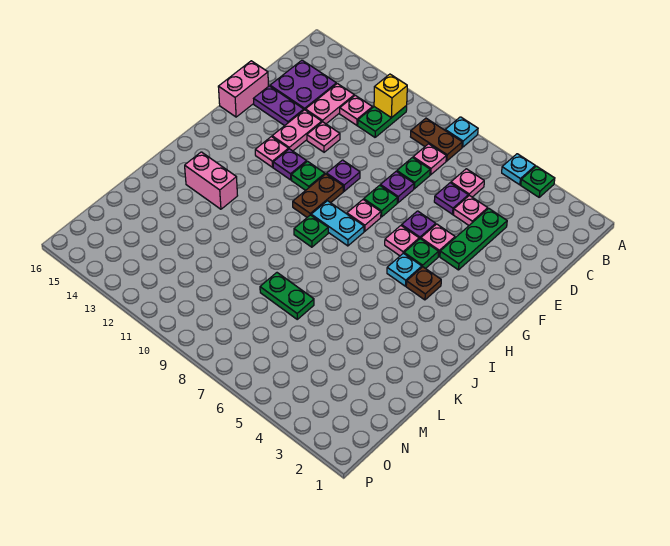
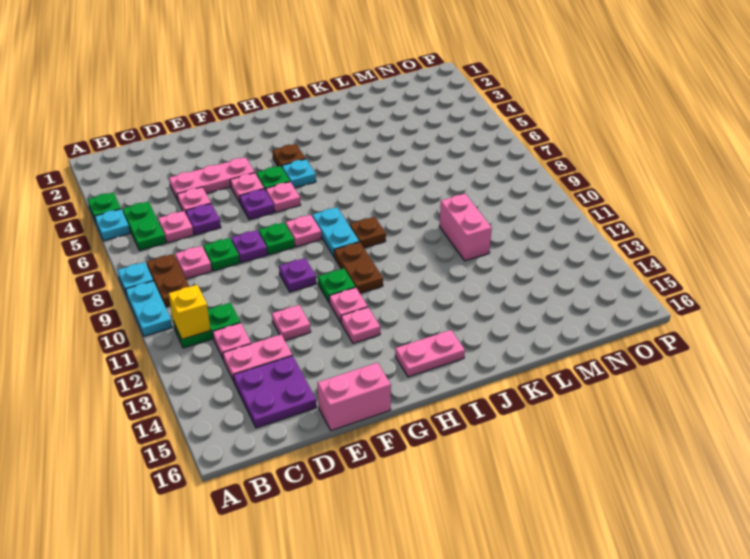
none -> cyan plate A9:A10 level 1
green plate D4:F4 level 1 -> pink plate D4:F4 level 1
pink plate E13:F13 level 1 -> pink plate H15:I15 level 1
purple plate E14:E15 level 1 -> none
brown plate G10:H10 level 1 -> brown plate H10:H11 level 1
purple plate G12 level 1 -> pink plate G12 level 1
green plate I9 level 1 -> brown plate I9 level 1
pink brick J13:J14 level 1 -> pink brick L10:L11 level 1
green plate L7:L8 level 1 -> green plate B5:B6 level 1

